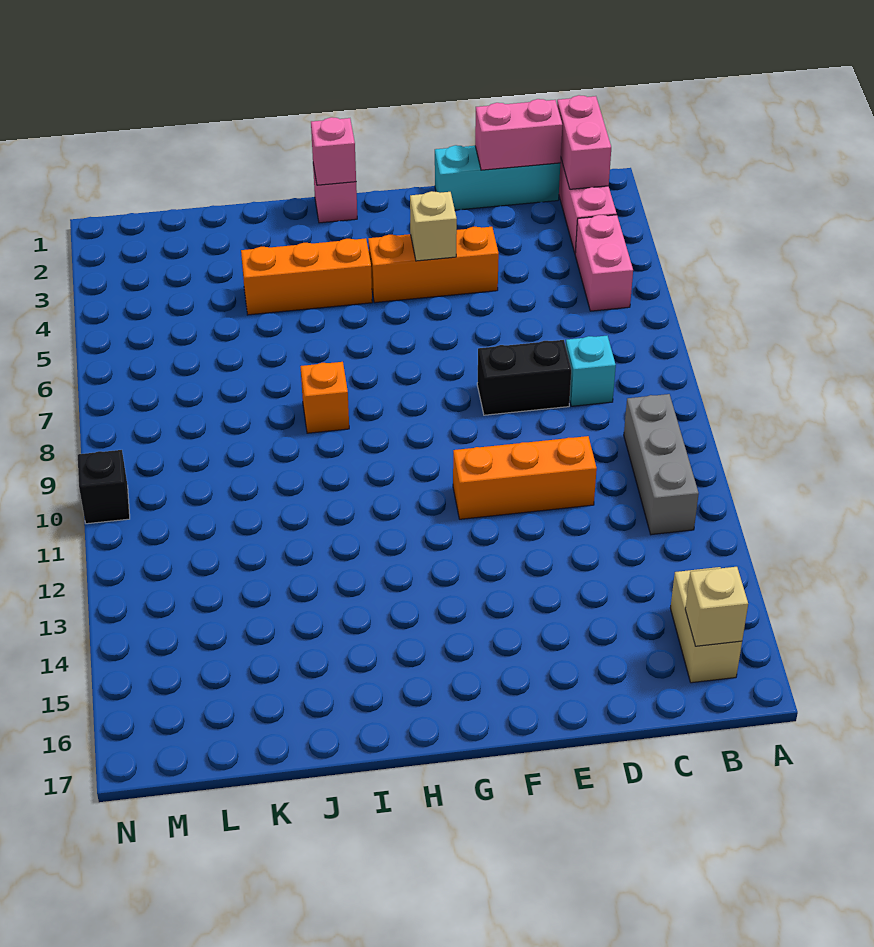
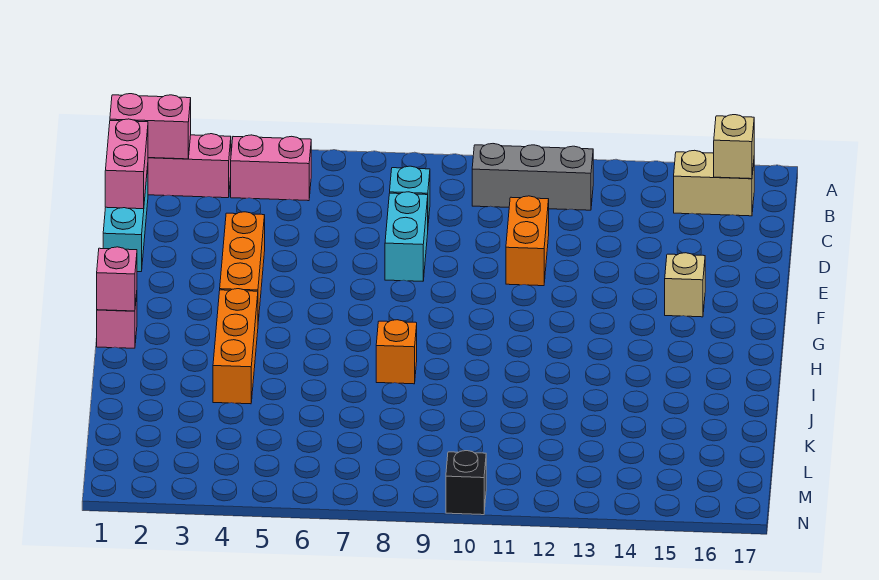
black brick D8:E8 level 1 -> cyan brick D8:E8 level 1
orange brick D11:F11 level 1 -> orange brick D11:E11 level 1
tan brick F4 level 2 -> tan brick F15 level 1

